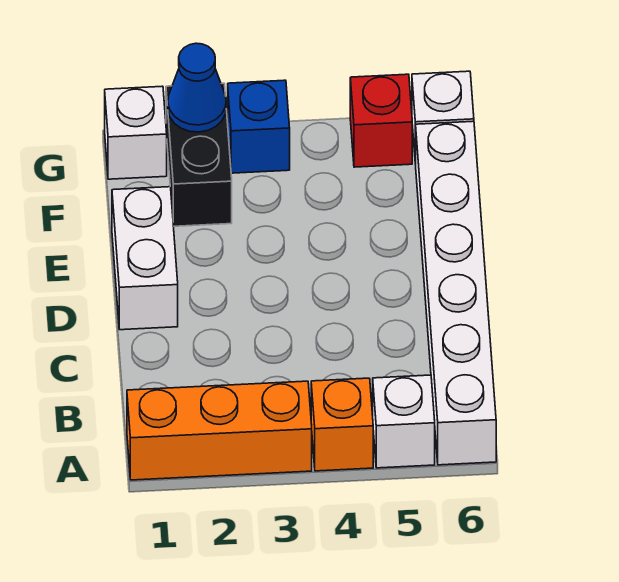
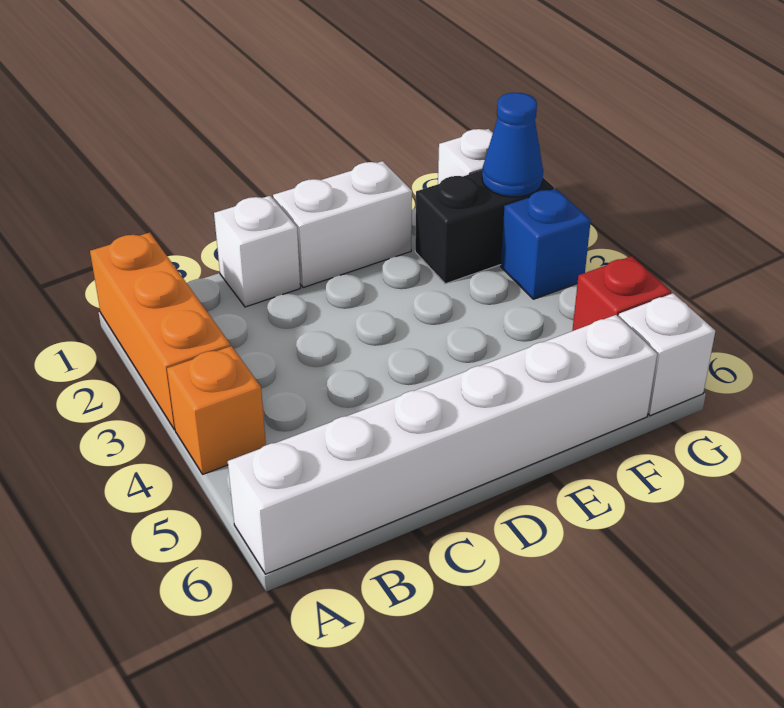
white brick A5 level 1 -> white brick C1 level 1

